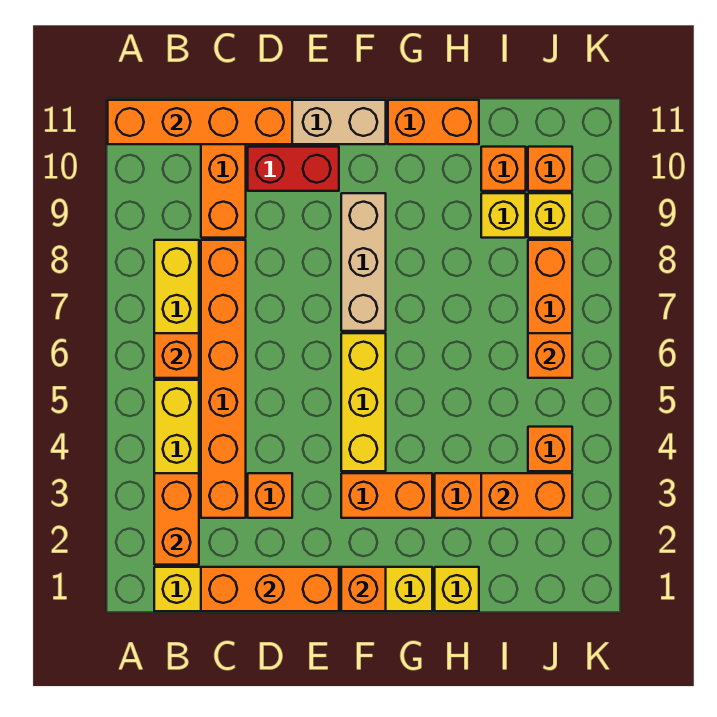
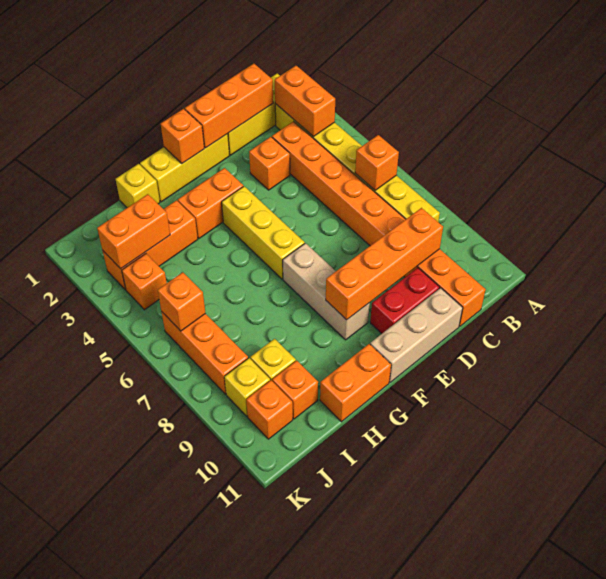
orange brick A11:D11 level 2 -> orange brick C9:F9 level 2

